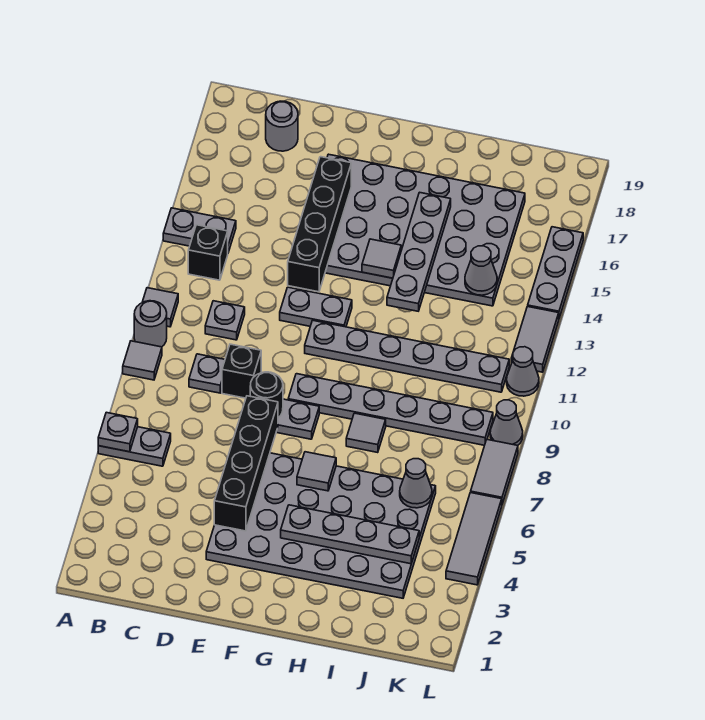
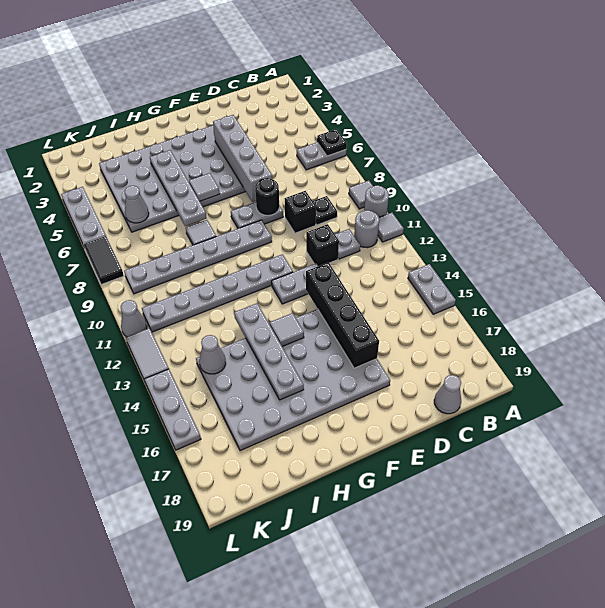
grey plate A6 level 2 -> black plate A6 level 2
grey plate A14:B14 level 1 -> grey plate A14:A15 level 1
black brick B13 level 1 -> black brick D11 level 1
grey plate C9 level 1 -> black plate C9 level 1
grey round brick C18 level 1 -> grey round brick B11 level 1
black brick E4:E7 level 2 -> grey brick E4:E7 level 2
grey plate G4:J4 level 2 -> grey plate H4:H7 level 2
grey tile L4:L6 level 1 -> grey plate L4:L6 level 1
grey tile L7:L8 level 1 -> black tile L7:L8 level 1
grey cone L9 level 1 -> grey cone C19 level 1

